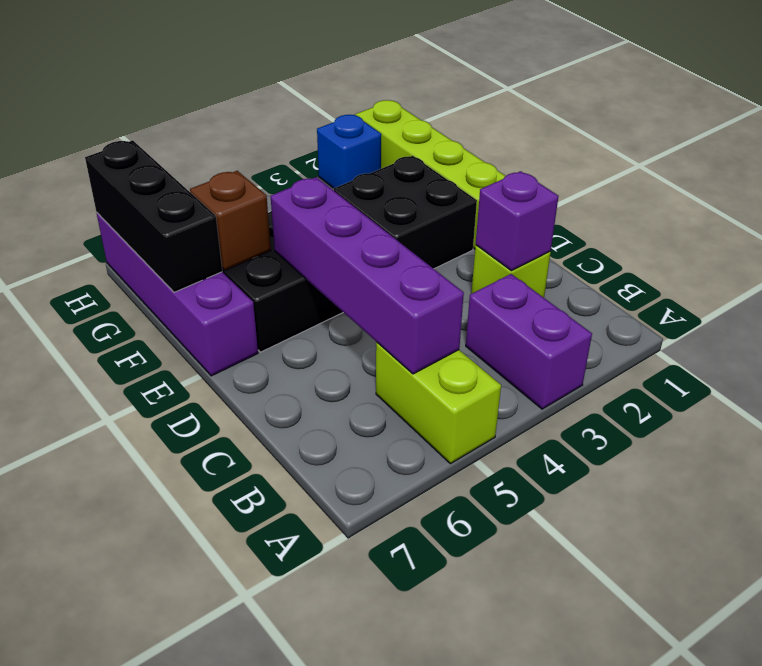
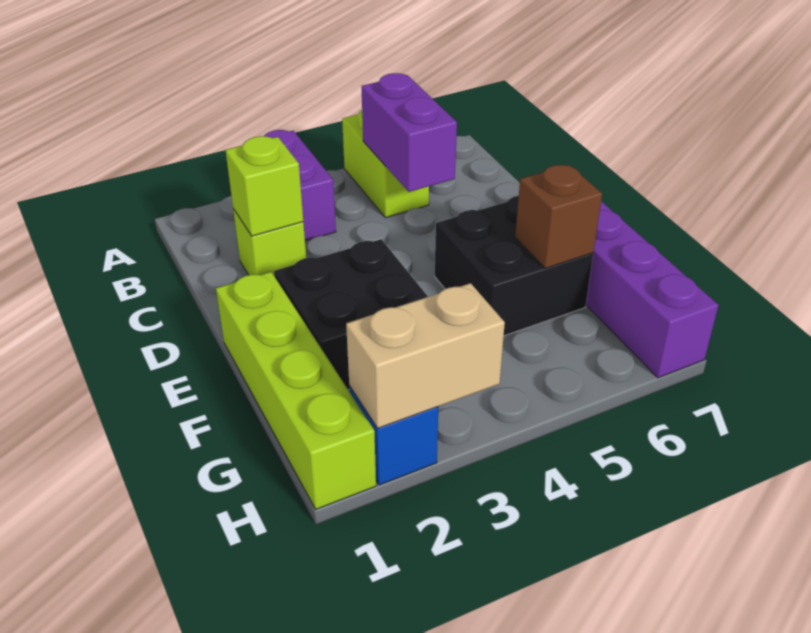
purple brick B5:E5 level 2 -> purple brick B5:C5 level 2
purple brick C2 level 2 -> lime brick C2 level 2
black brick F7:H7 level 2 -> none
none -> tan brick H2:H3 level 2

